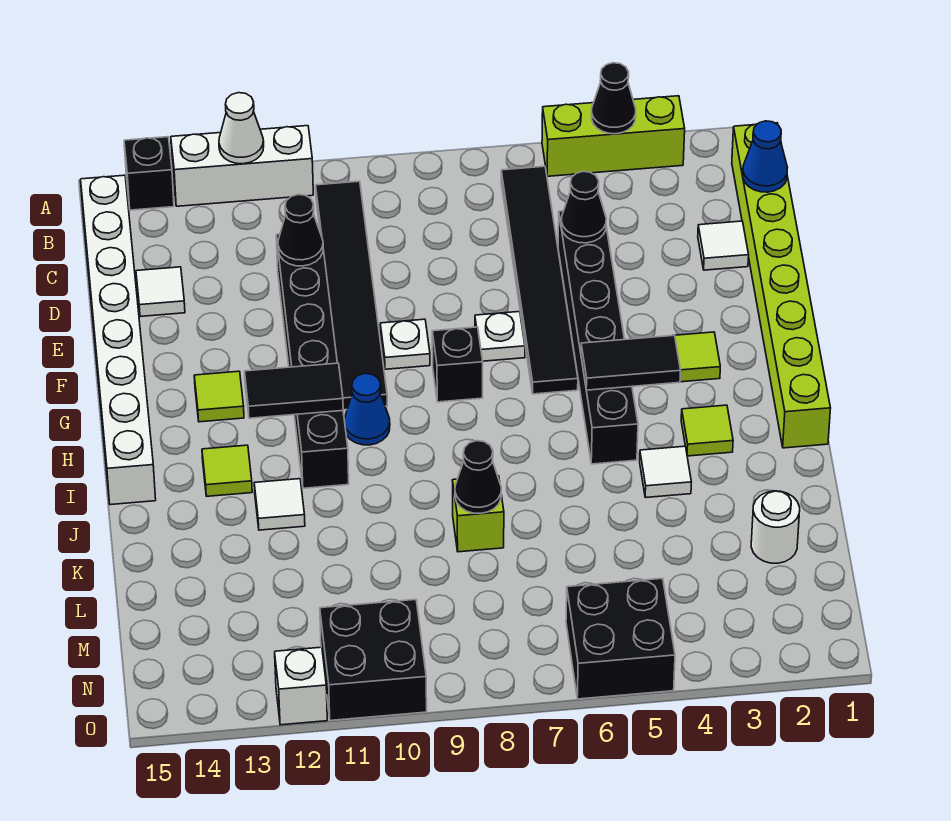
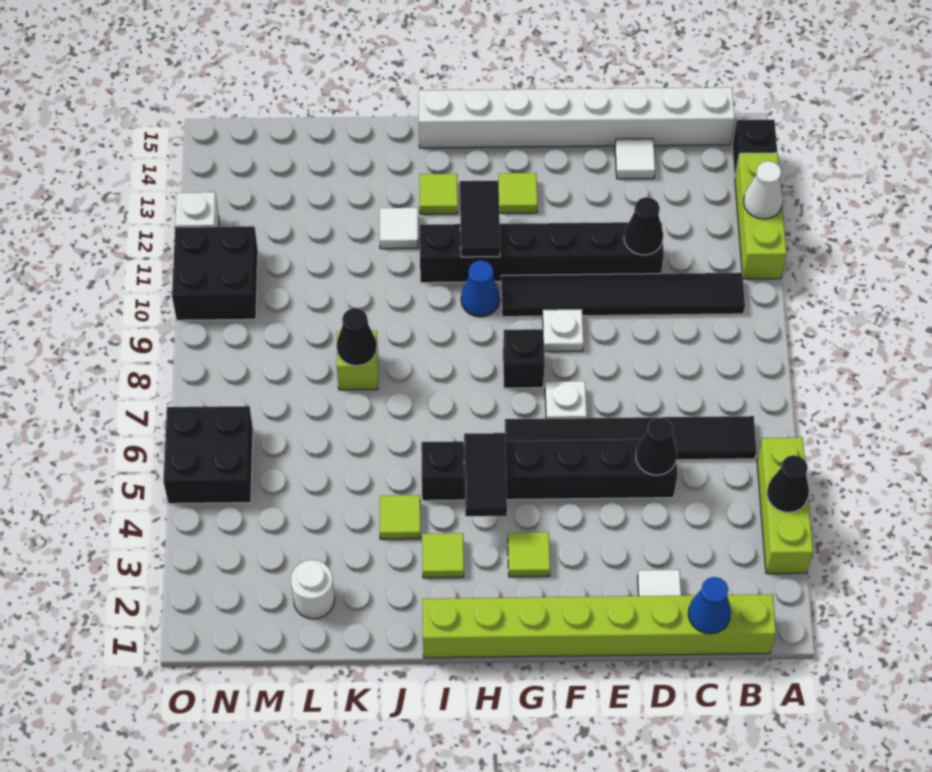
white brick A11:A13 level 1 -> lime brick A11:A13 level 1
white tile J4 level 1 -> lime tile J4 level 1

